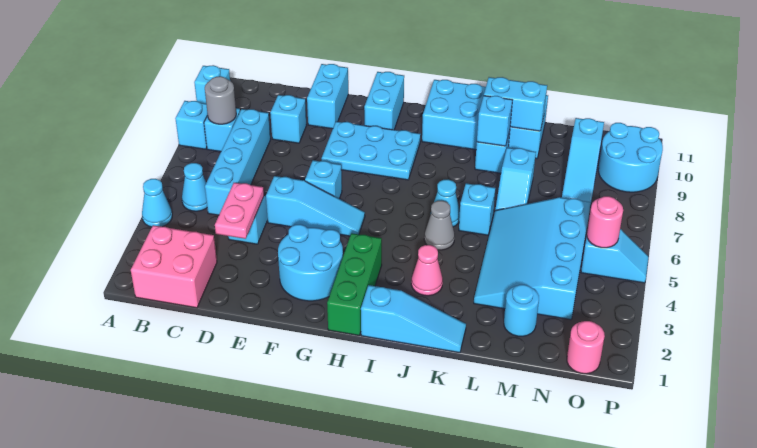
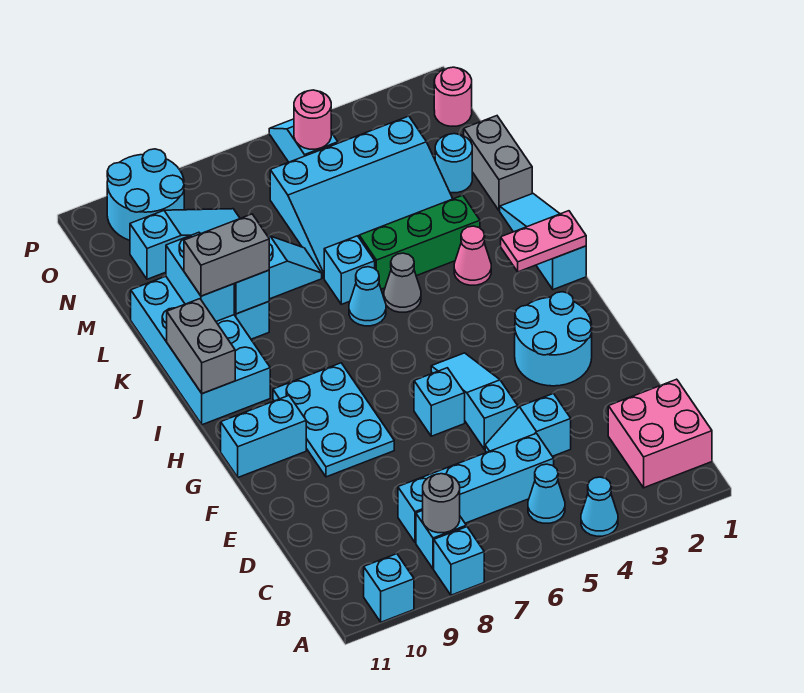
pink plate D3:D4 level 2 -> pink plate I1:I2 level 2
cyan brick D9 level 1 -> none
cyan brick E10:E11 level 1 -> none
green brick H1:H3 level 1 -> green brick K3:K5 level 1
none -> grey brick I11:J11 level 2
none -> grey brick K9:K10 level 3
none -> grey brick L1:M1 level 1

